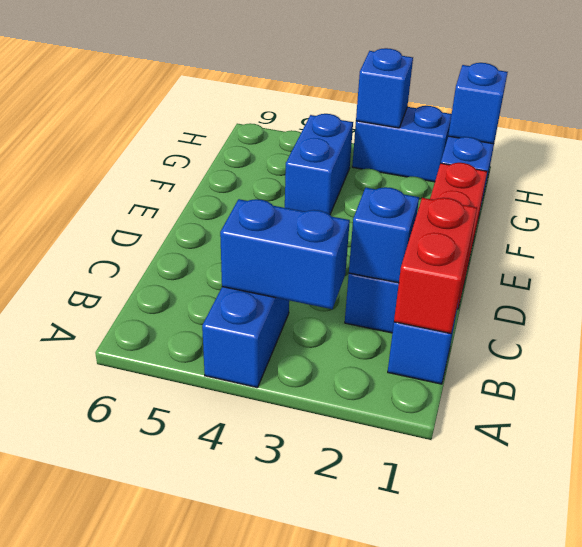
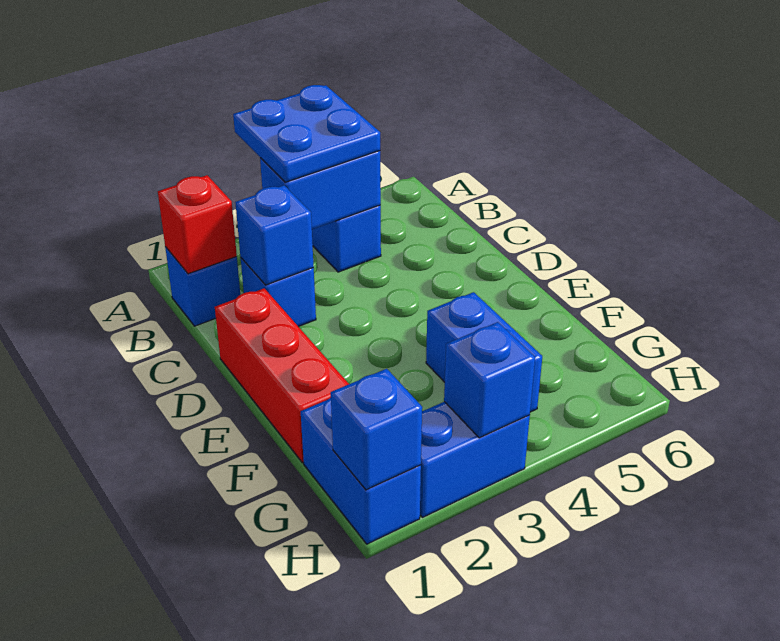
none -> blue plate A3:B4 level 3
red brick B1:C1 level 2 -> red brick B1 level 2

